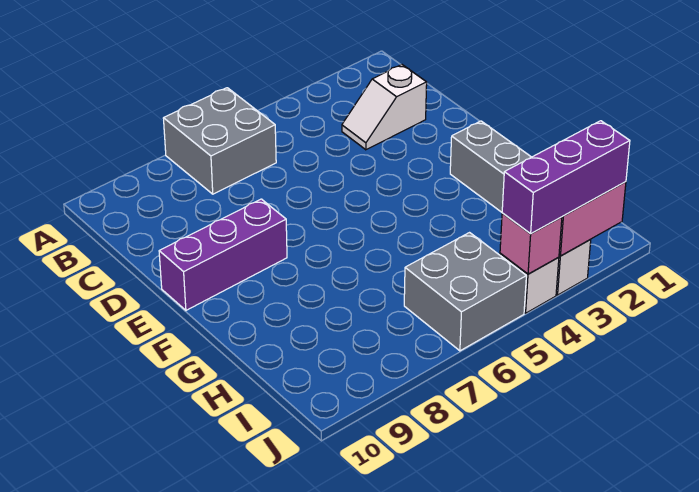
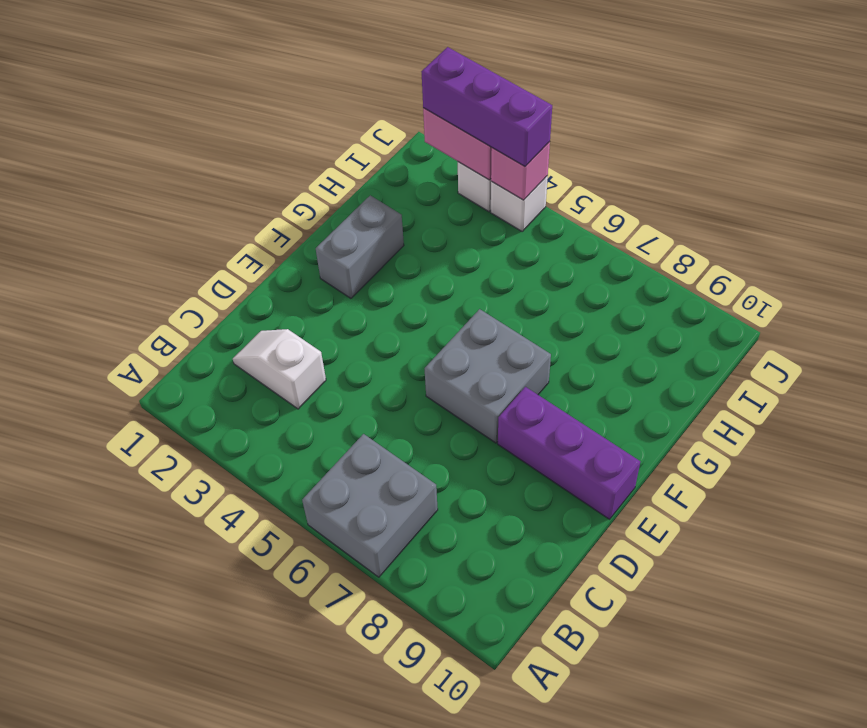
white slope C2:C3 level 1 top 2 -> white slope C2:C3 level 1 top 3
grey brick I5:J6 level 1 -> grey brick E6:F7 level 1

